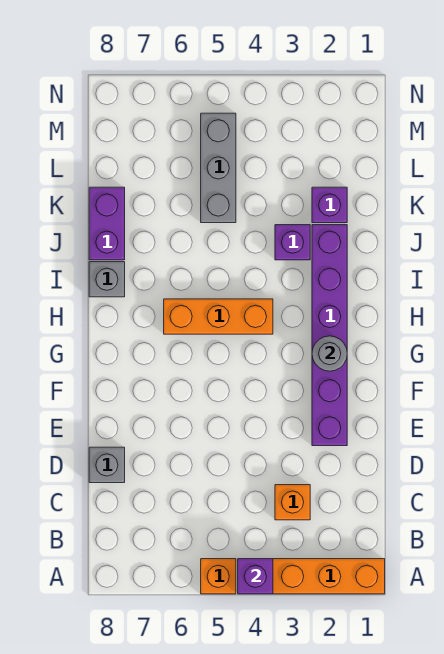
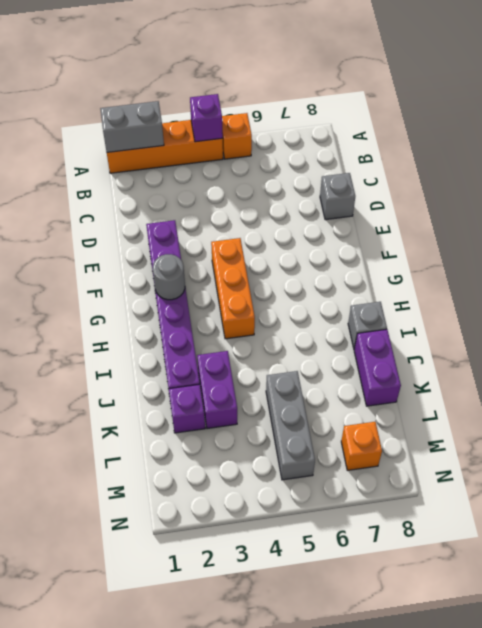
none -> grey brick A1:A2 level 2
orange brick C3 level 1 -> orange brick M7 level 1
orange brick H4:H6 level 1 -> orange brick F4:H4 level 1
purple brick J3 level 1 -> purple brick J3:K3 level 1

